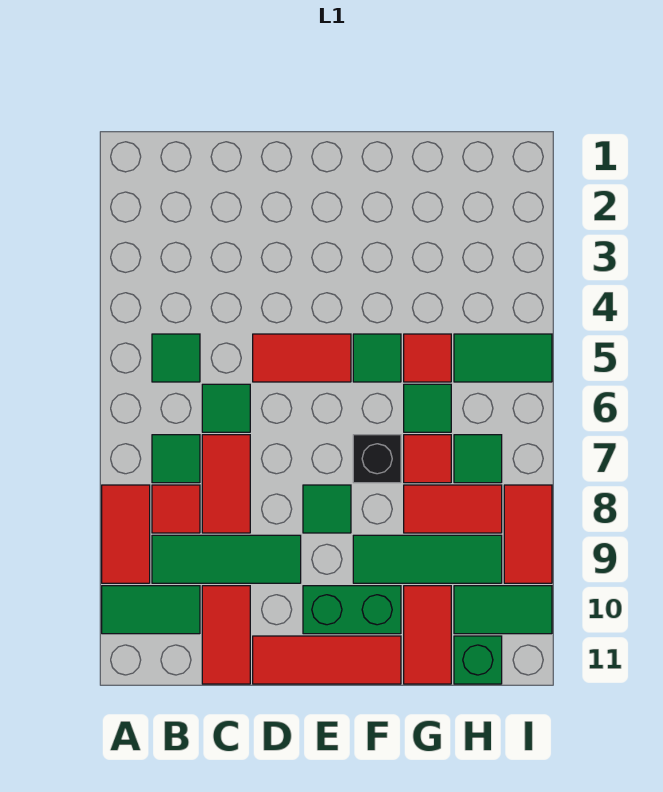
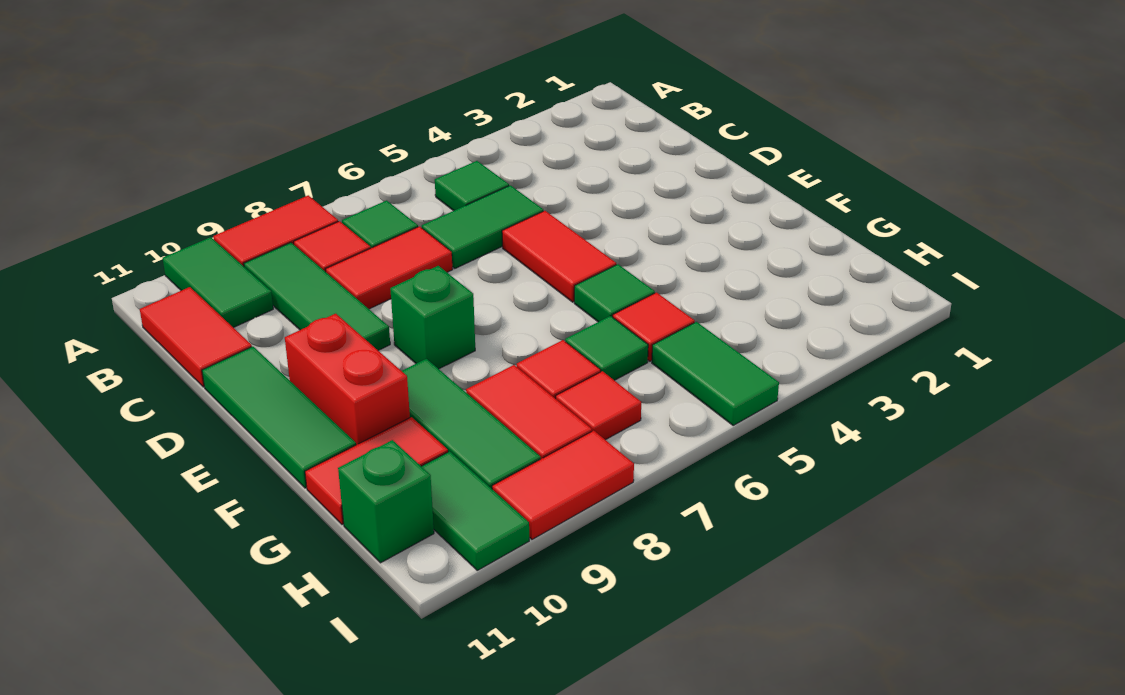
green tile C6 level 1 -> green tile C5:C6 level 1
red tile C10:C11 level 1 -> red tile B11:C11 level 1
red tile D11:F11 level 1 -> green tile D11:F11 level 1
green tile E8 level 1 -> green brick E8 level 1
green brick E10:F10 level 1 -> red brick E10:F10 level 1
black brick F7 level 1 -> none
green tile H7 level 1 -> red tile H7 level 1

